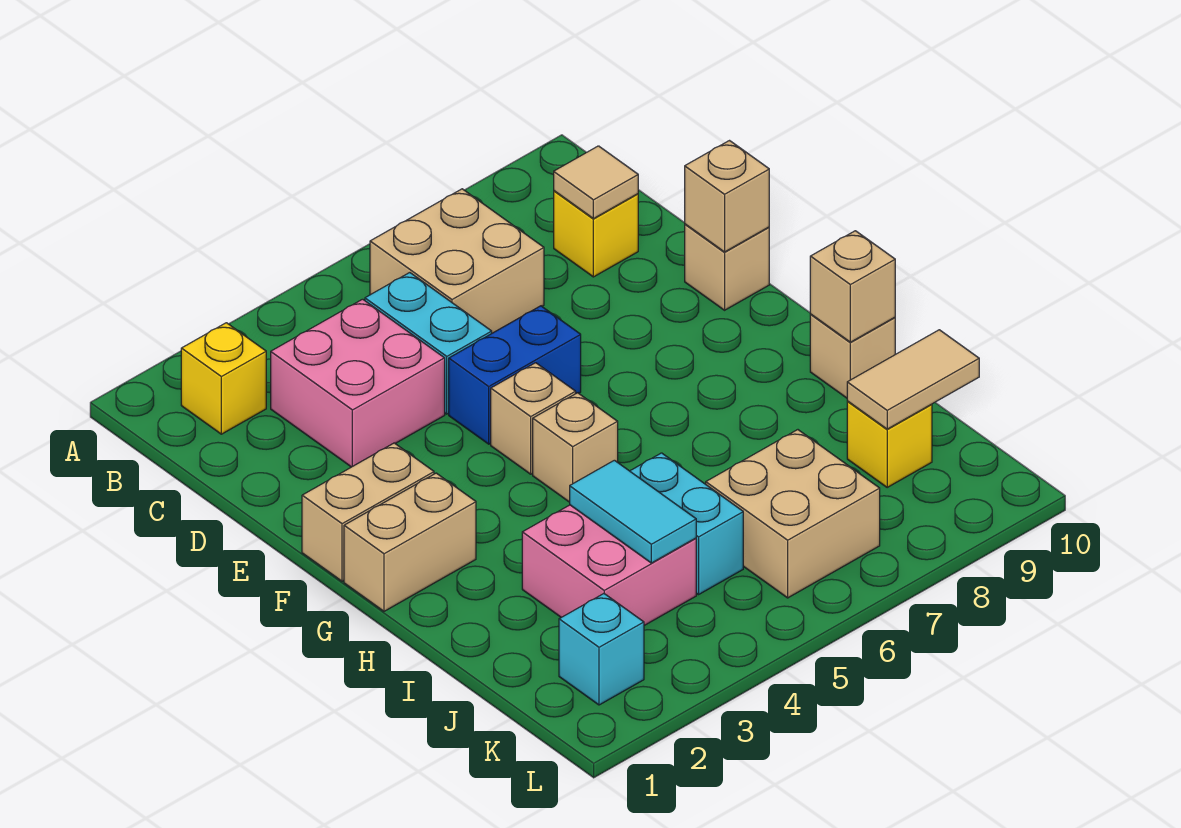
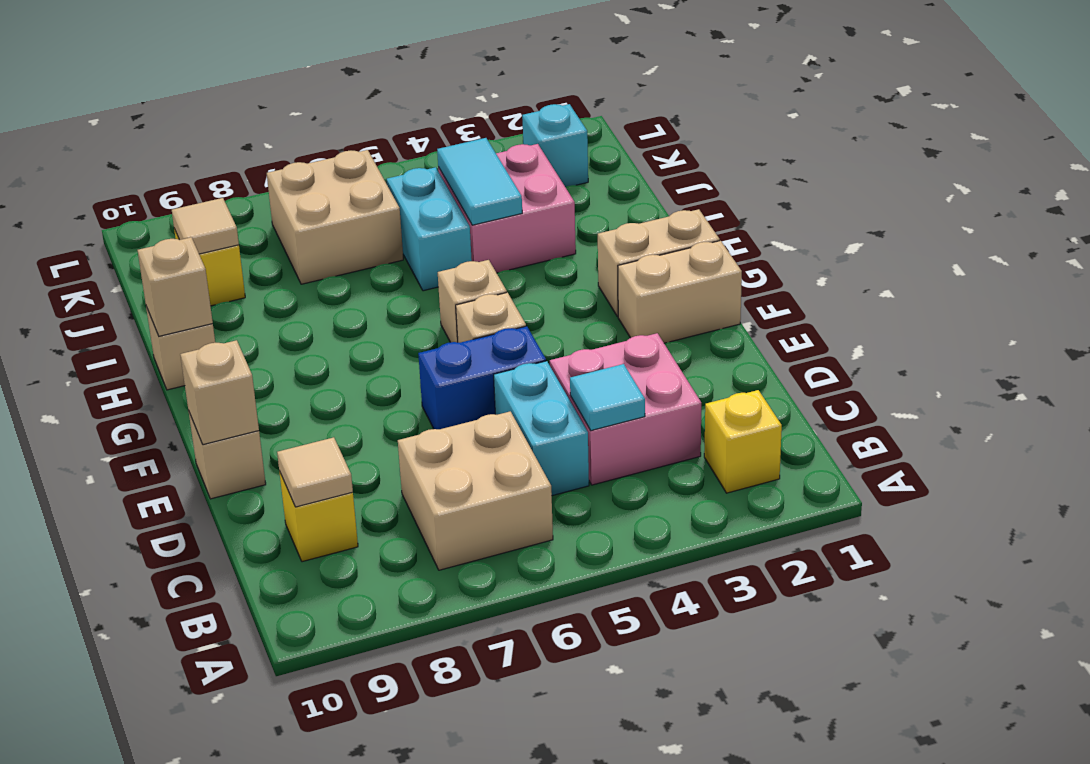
none -> cyan tile C4 level 2
tan tile J9:J10 level 2 -> tan tile J9 level 2

